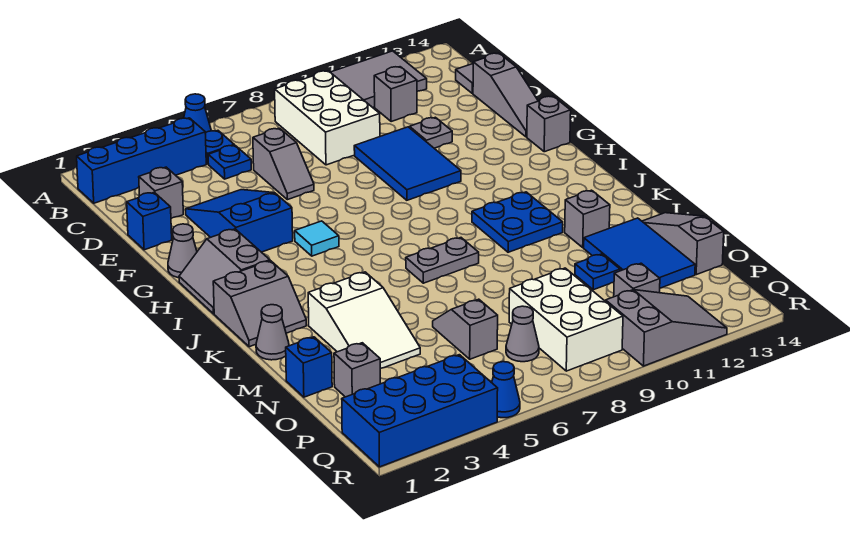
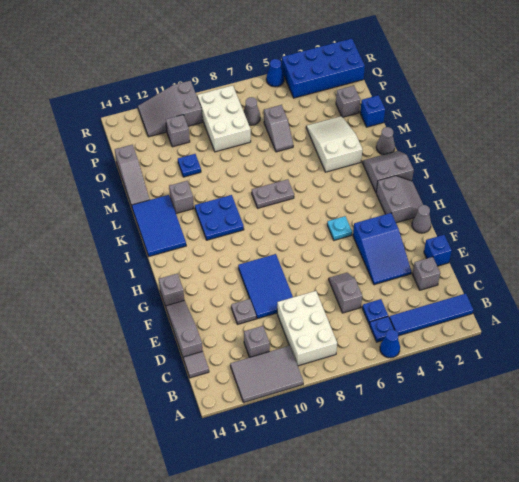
blue brick B1:B4 level 1 -> blue tile B1:B4 level 1
cyan tile H5 level 1 -> cyan plate H5 level 1
blue tile M12:O13 level 1 -> blue tile J13:L14 level 1

